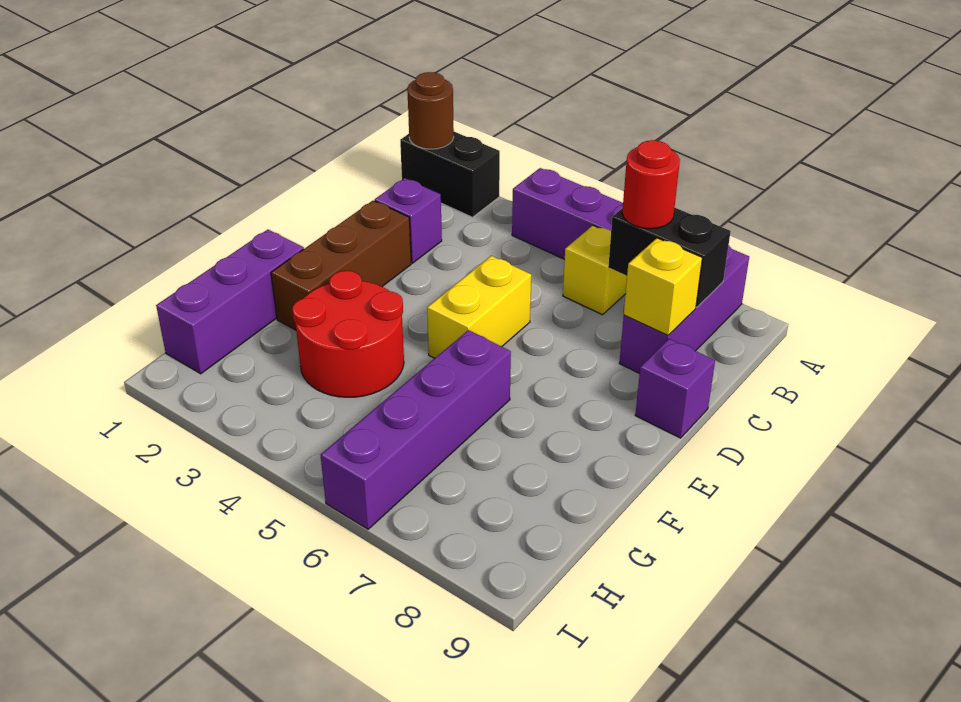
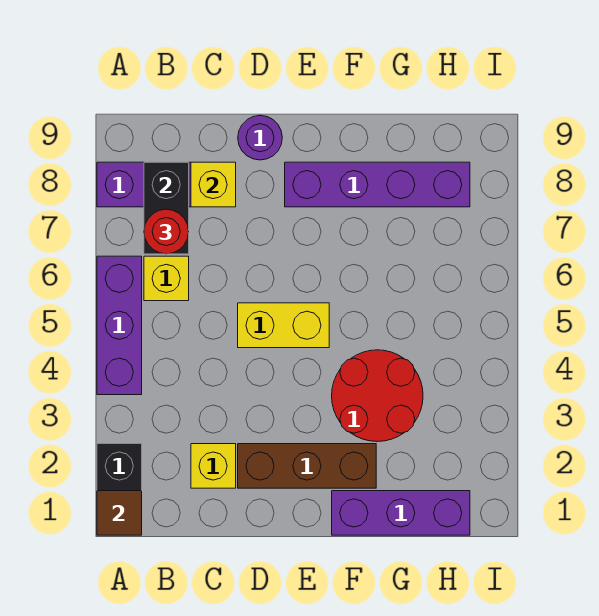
brown round brick A1 level 2 -> brown tile A1 level 2
purple brick C2 level 1 -> yellow brick C2 level 1
purple brick D9 level 1 -> purple round brick D9 level 1
purple brick F6:I6 level 1 -> purple brick E8:H8 level 1

